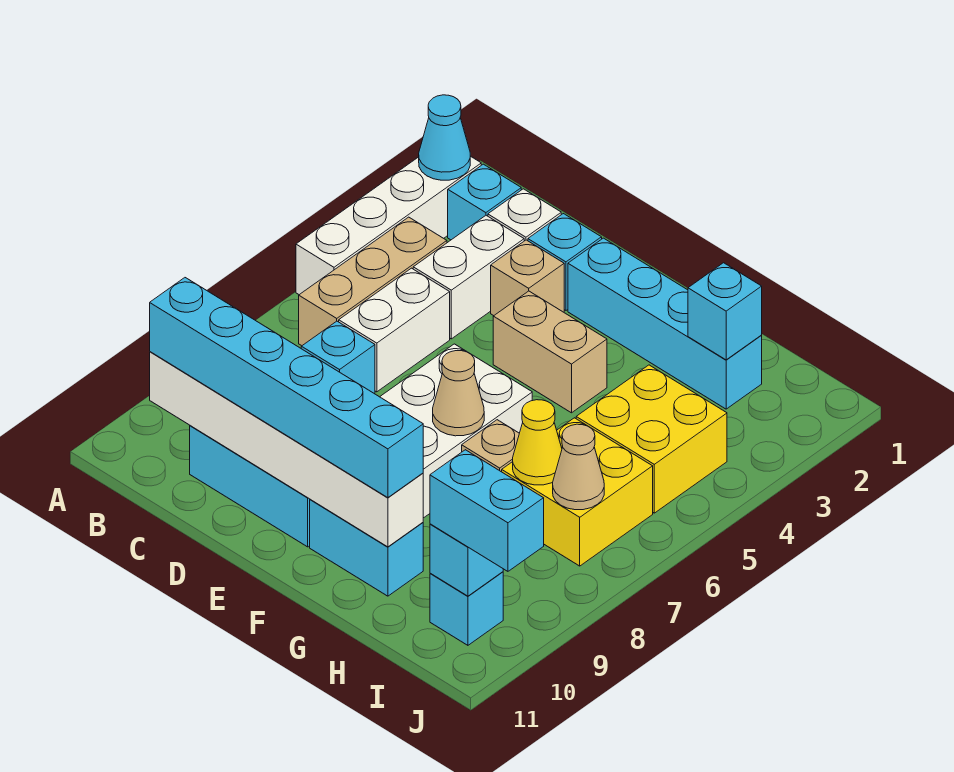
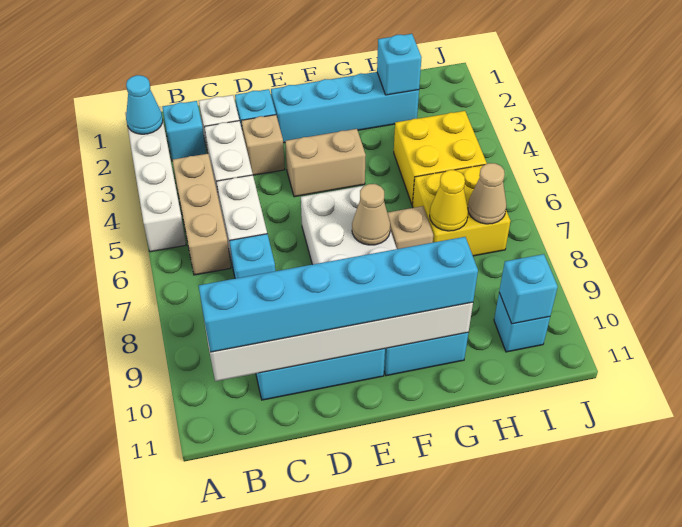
cyan brick I10:J10 level 3 -> none

